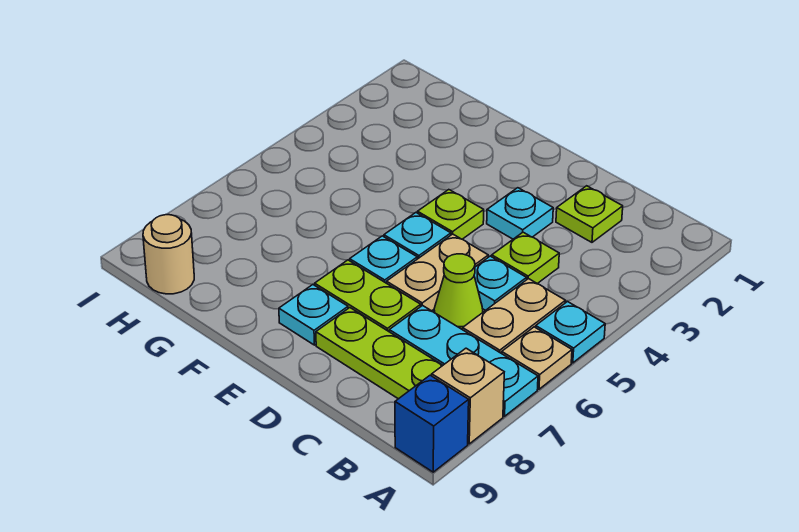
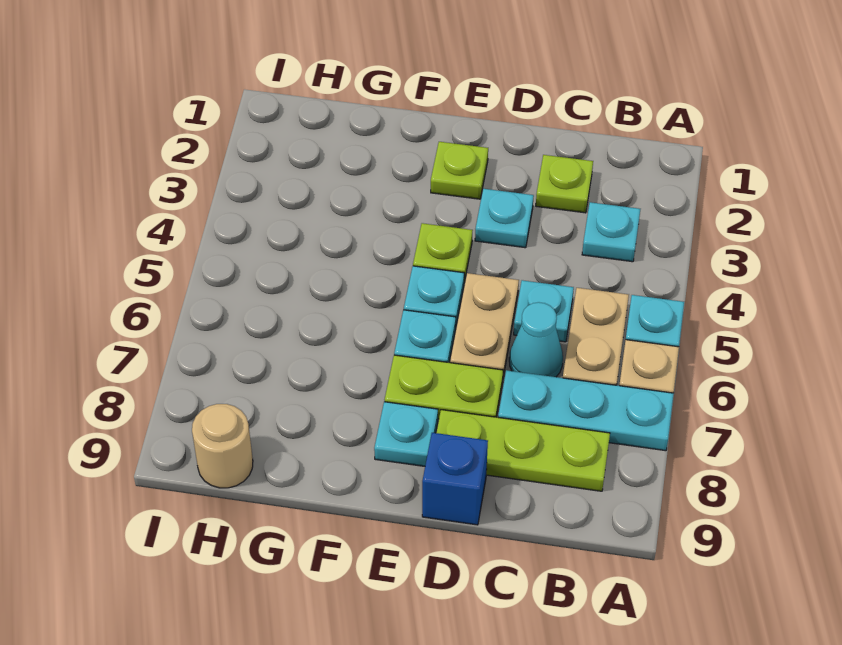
tan brick A8 level 1 -> none
blue brick A9 level 1 -> blue brick D9 level 1
none -> cyan plate B3 level 1
lime plate C4 level 1 -> lime plate E2 level 1
lime cone C6 level 1 -> cyan cone C6 level 1

